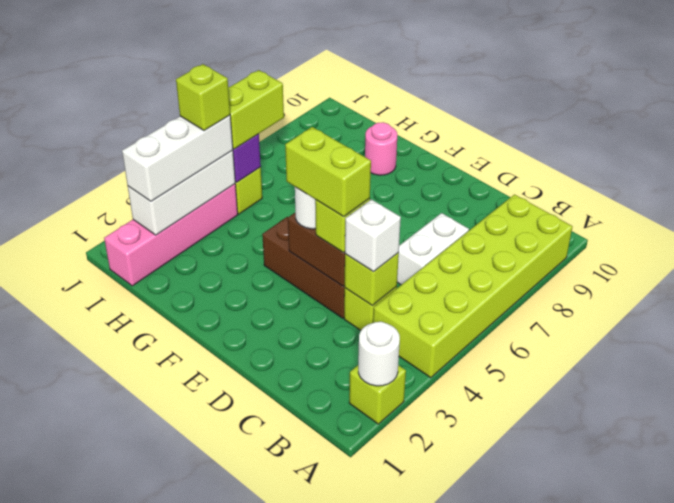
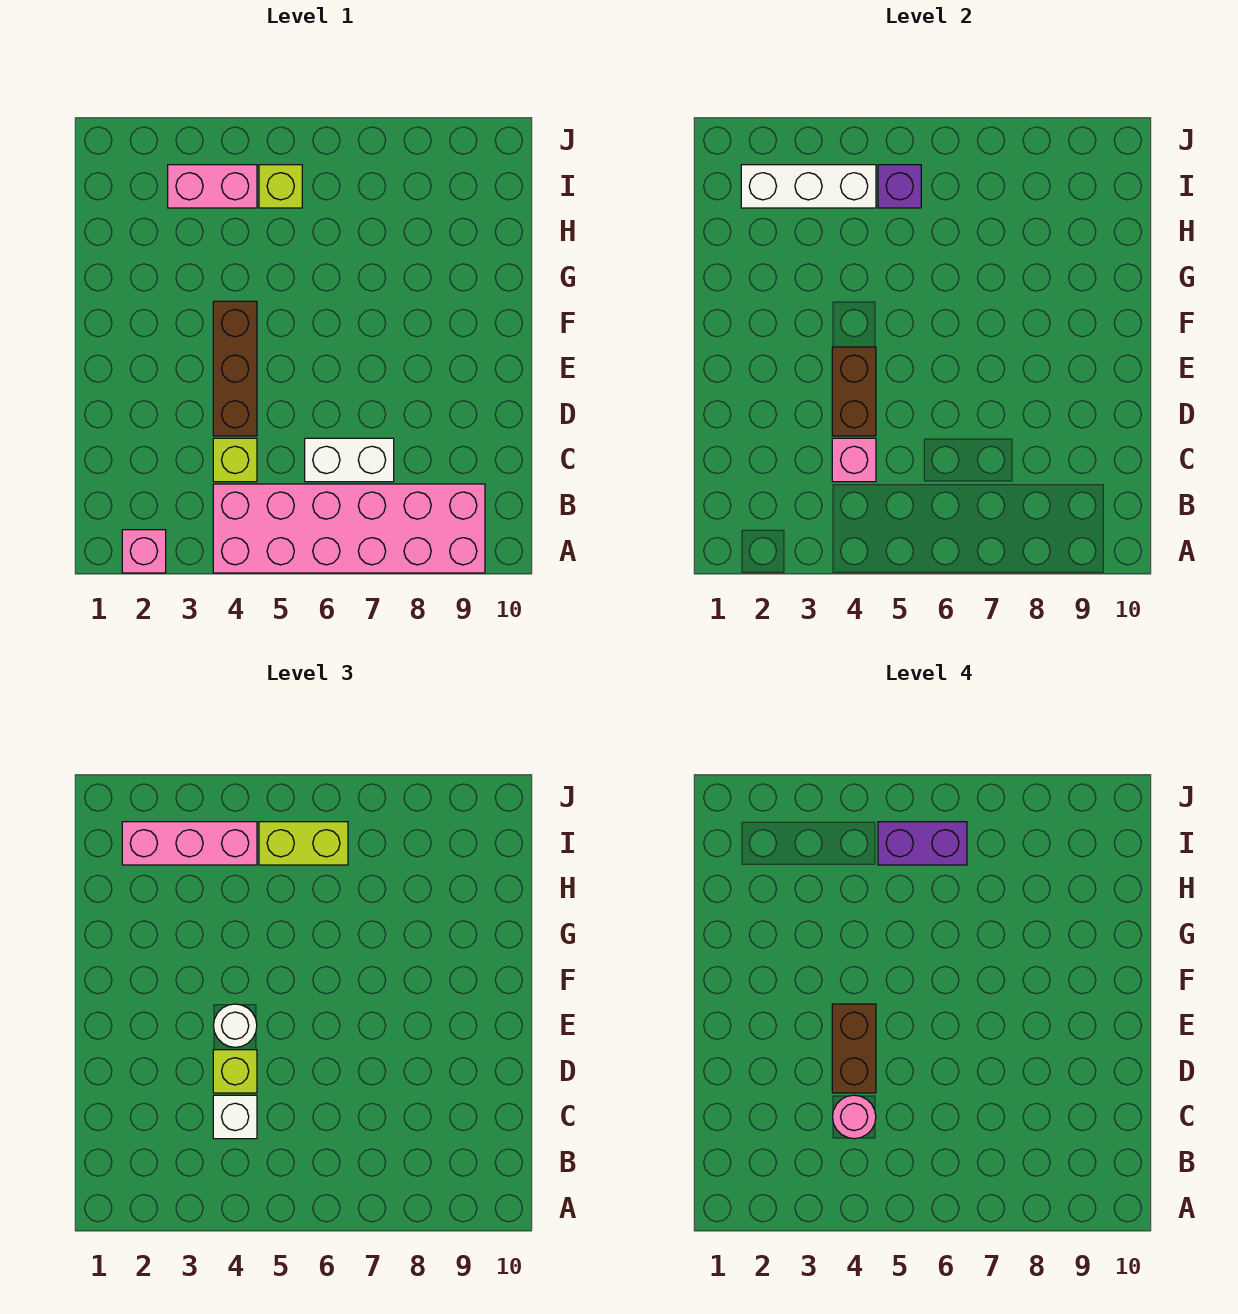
lime brick A2 level 1 -> pink brick A2 level 1
white round brick A2 level 2 -> none
lime brick A4:B9 level 1 -> pink brick A4:B9 level 1
lime brick C4 level 2 -> pink brick C4 level 2
lime brick D4:E4 level 4 -> brown brick D4:E4 level 4
pink round brick G9 level 1 -> pink round brick C4 level 4
pink brick I1:I4 level 1 -> pink brick I3:I4 level 1
white brick I2:I4 level 3 -> pink brick I2:I4 level 3
lime brick I4 level 4 -> none
none -> purple brick I5:I6 level 4

